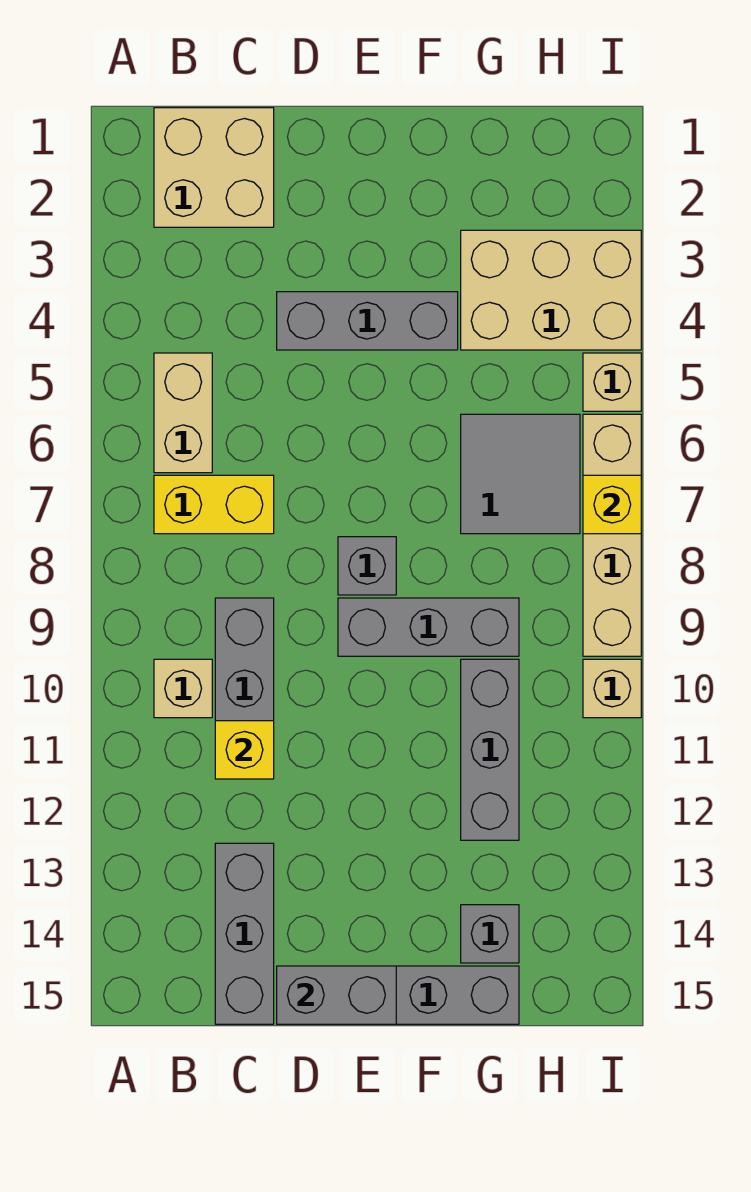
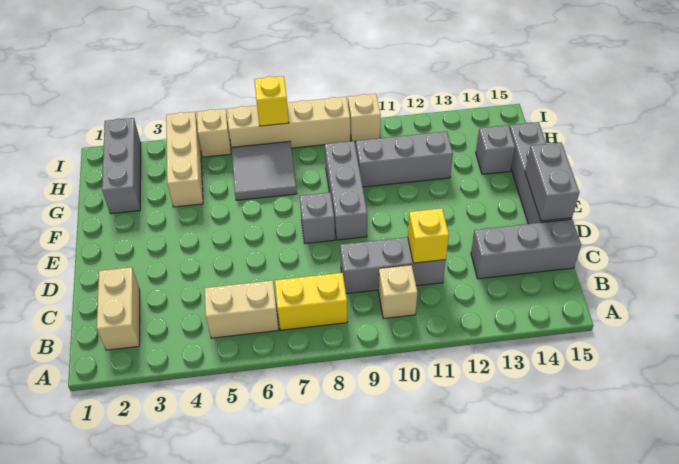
tan brick B1:C2 level 1 -> tan brick B2:C2 level 1
yellow brick B7:C7 level 1 -> yellow brick B7:B8 level 1
grey brick D4:F4 level 1 -> grey brick G2:I2 level 1
tan brick G3:I4 level 1 -> tan brick G4:I4 level 1

